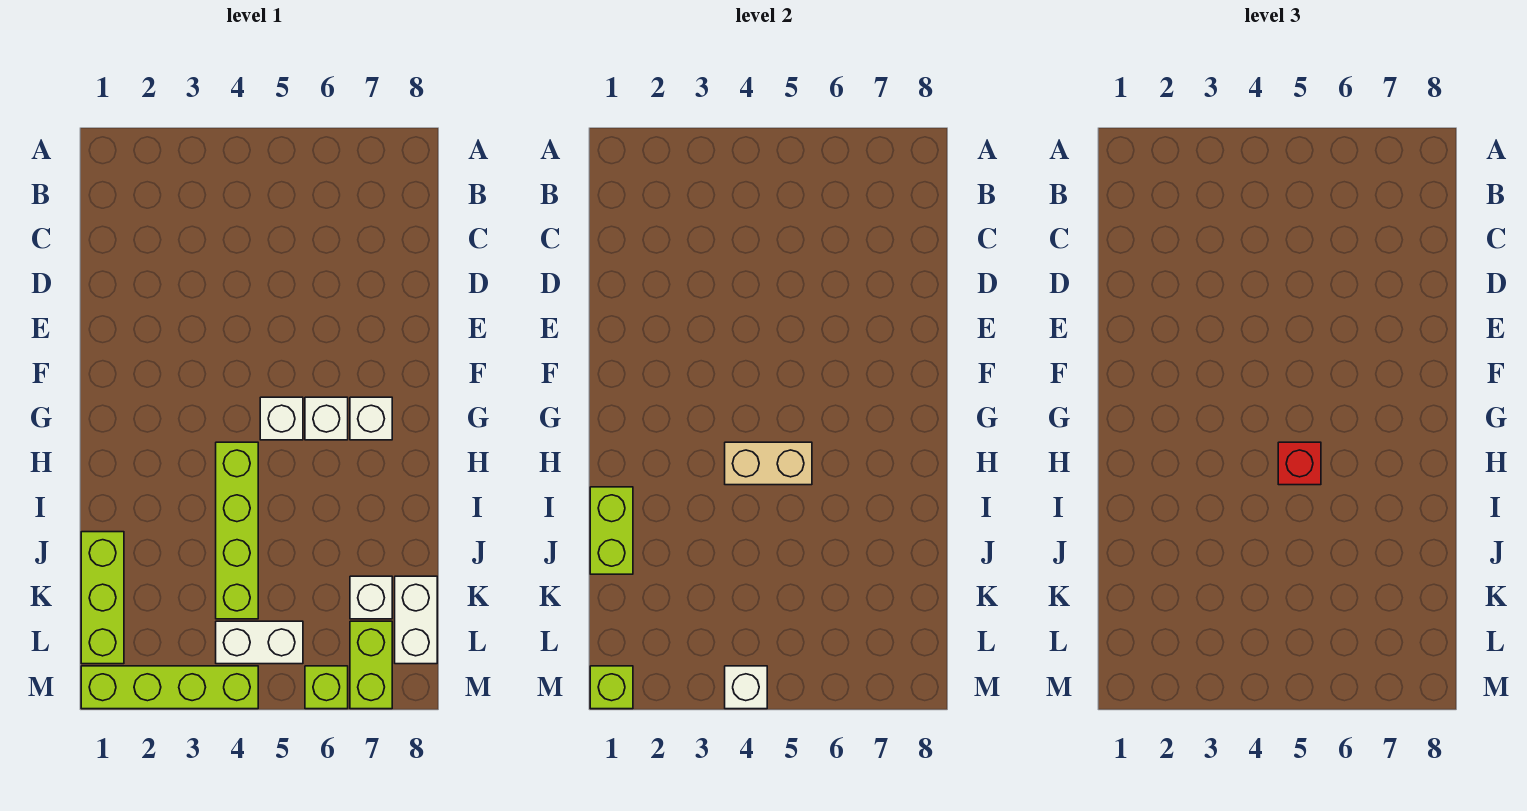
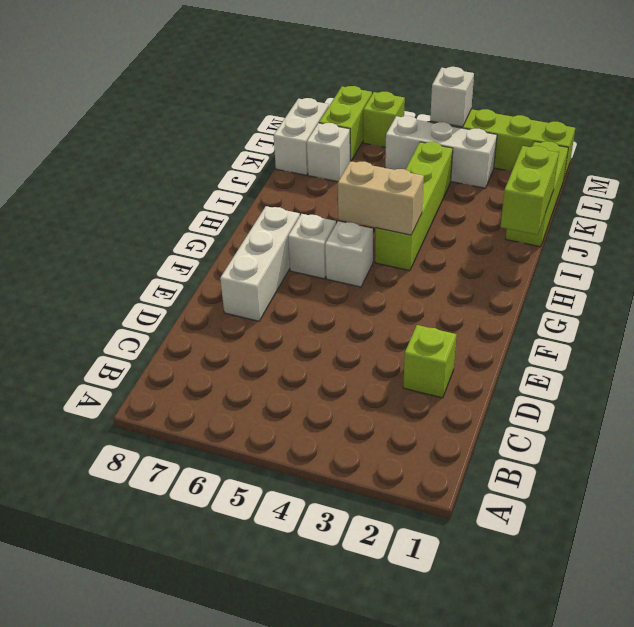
white brick G7 level 1 -> white brick E7:G7 level 1
red brick H5 level 3 -> none
white brick L4:L5 level 1 -> white brick L3:L5 level 1
lime brick M1 level 2 -> lime brick D2 level 1

